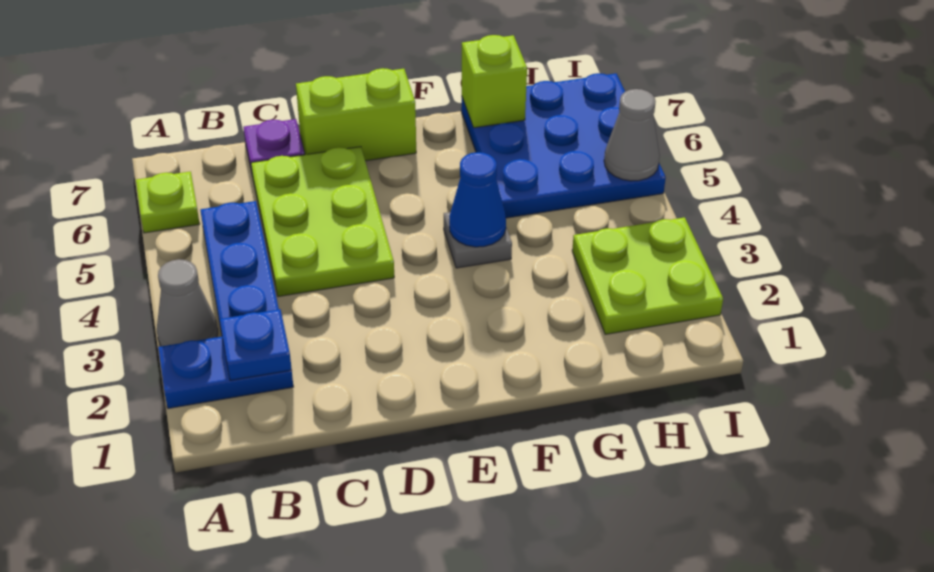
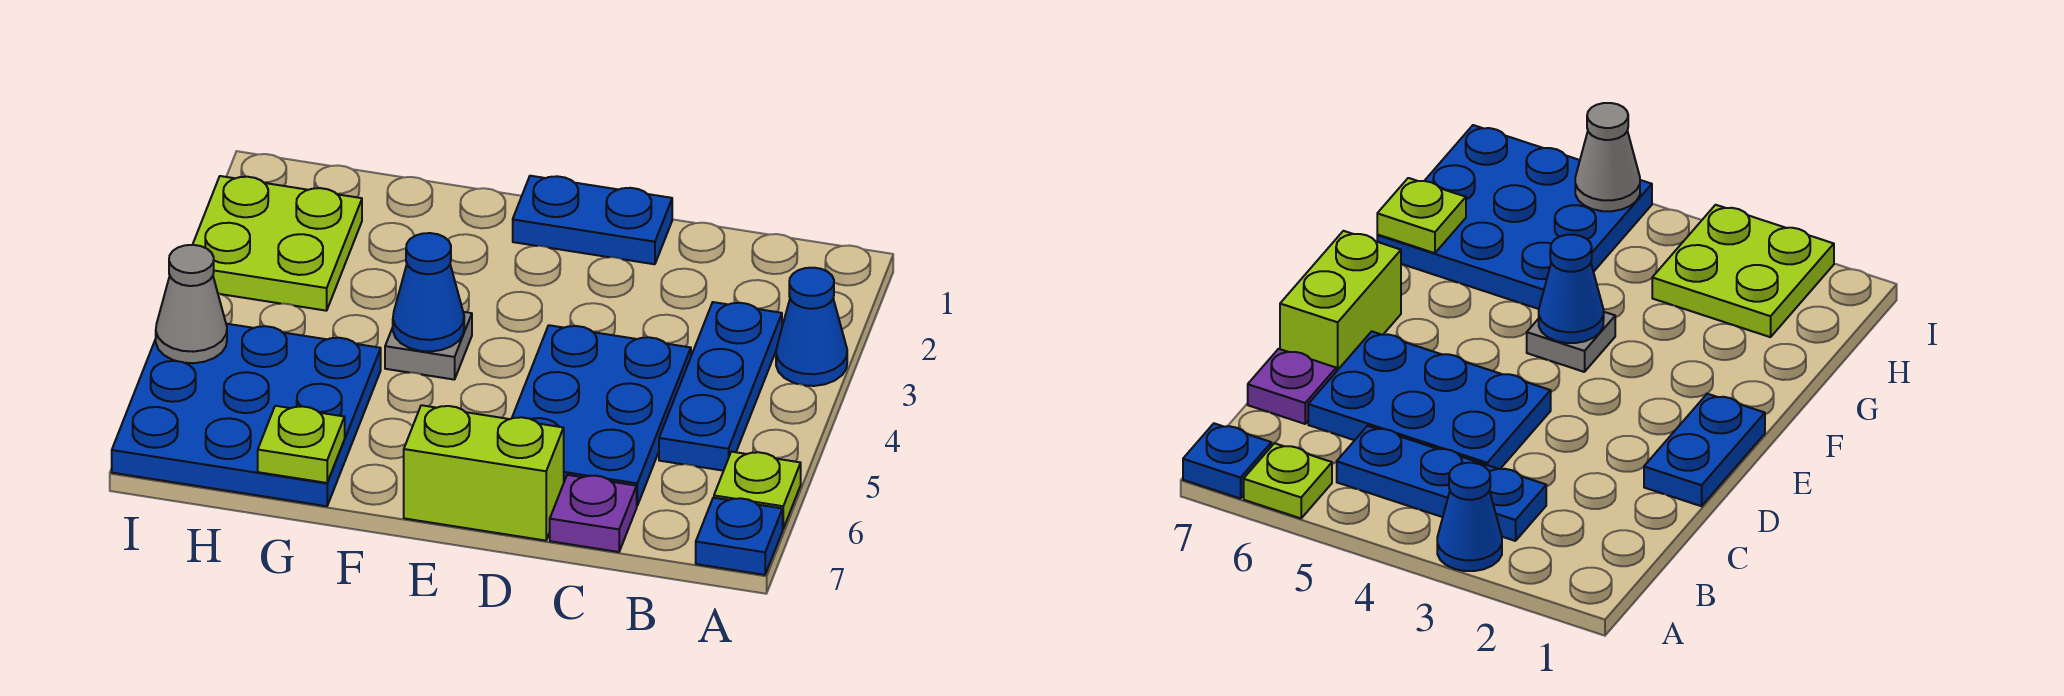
blue plate A2:B2 level 1 -> blue plate D1:E1 level 1
grey cone A3 level 1 -> blue cone A3 level 1
blue plate B2 level 2 -> blue plate A7 level 1
lime plate C4:D6 level 1 -> blue plate C4:D6 level 1
lime brick G7 level 2 -> lime plate G7 level 2

